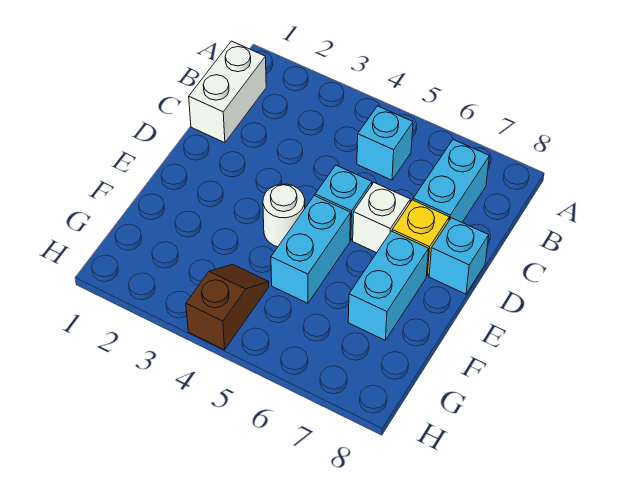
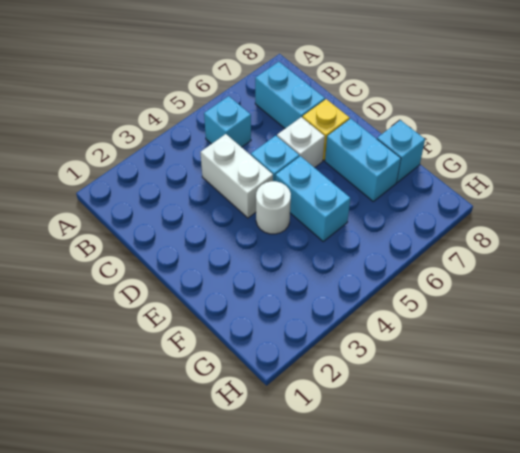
white brick B1:C1 level 1 -> white brick C4:D4 level 1
cyan brick D8 level 1 -> cyan brick F8 level 1
brown slope G4:H4 level 1 top H -> none

